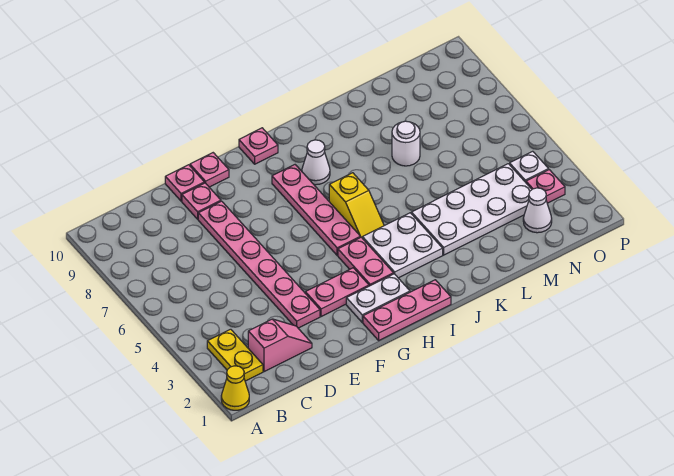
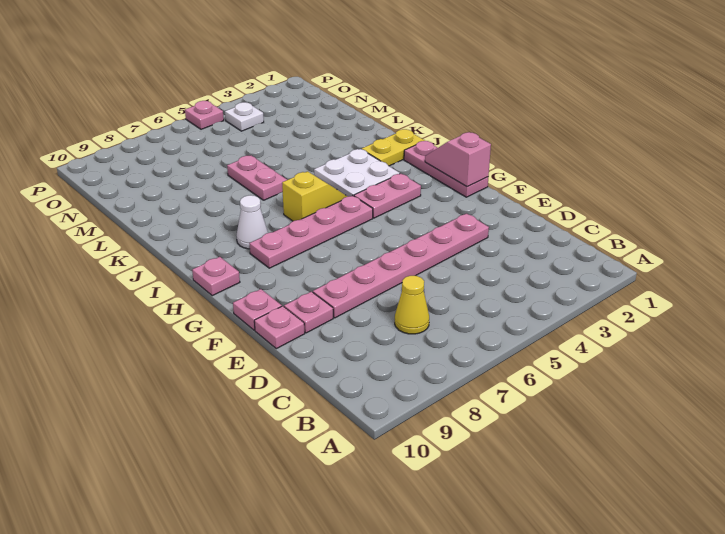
yellow cone A1 level 1 -> yellow cone C7 level 1
yellow plate B2:B3 level 1 -> yellow plate J1:J2 level 1
pink slope C2:D2 level 1 top C -> pink slope G1:H1 level 2 top G
pink plate F3:G3 level 1 -> pink plate K6:L6 level 1
white plate G2:H2 level 1 -> none
white plate K3:N4 level 1 -> none
white round brick L7 level 1 -> none
white cone N2 level 1 -> none
pink plate O3 level 1 -> pink plate P5 level 1

